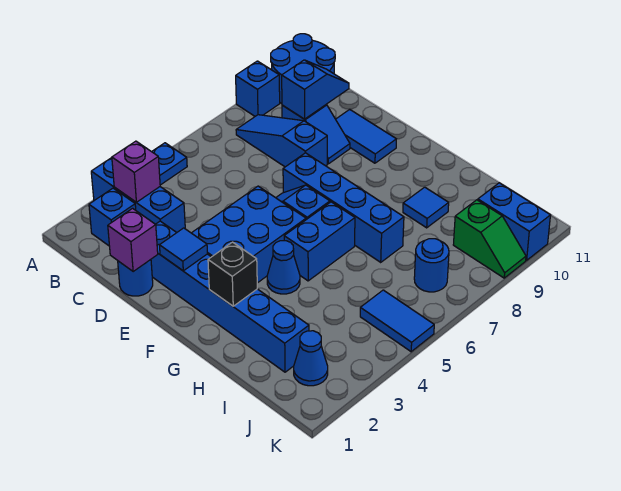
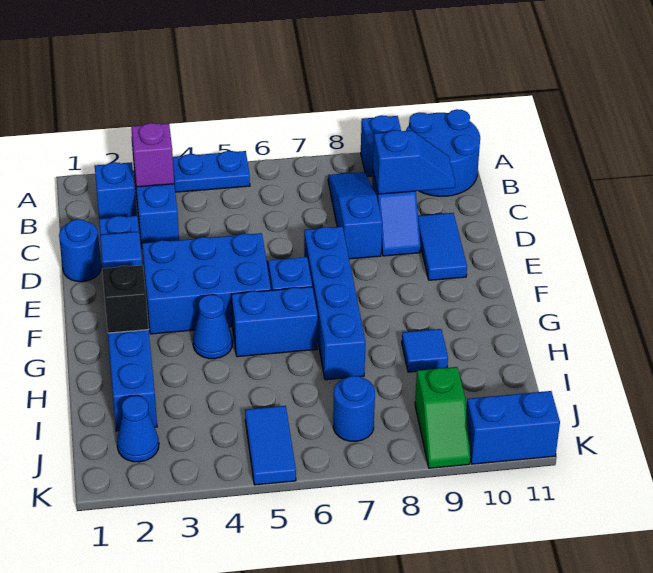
purple brick D1 level 2 -> none
blue brick J10:K10 level 1 -> blue brick K10:K11 level 1

